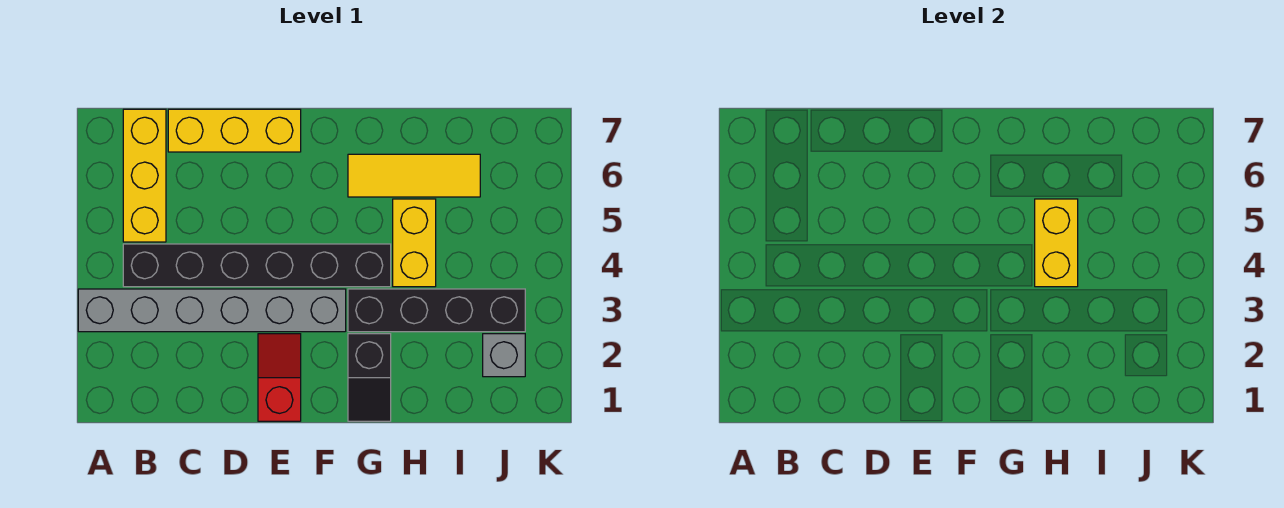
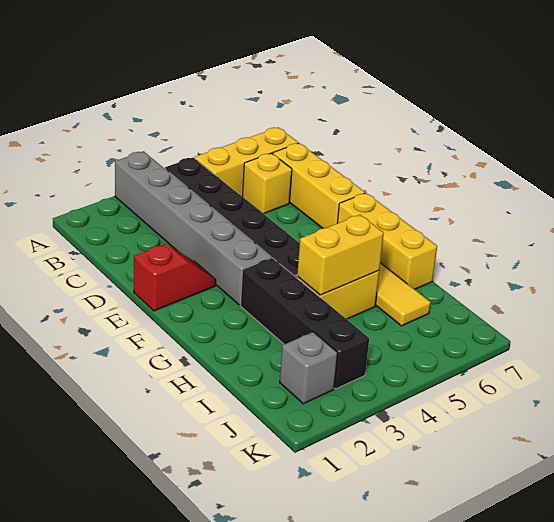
none -> yellow brick C6 level 1
none -> yellow brick F7:H7 level 1
black slope G1:G2 level 1 top 2 -> none

